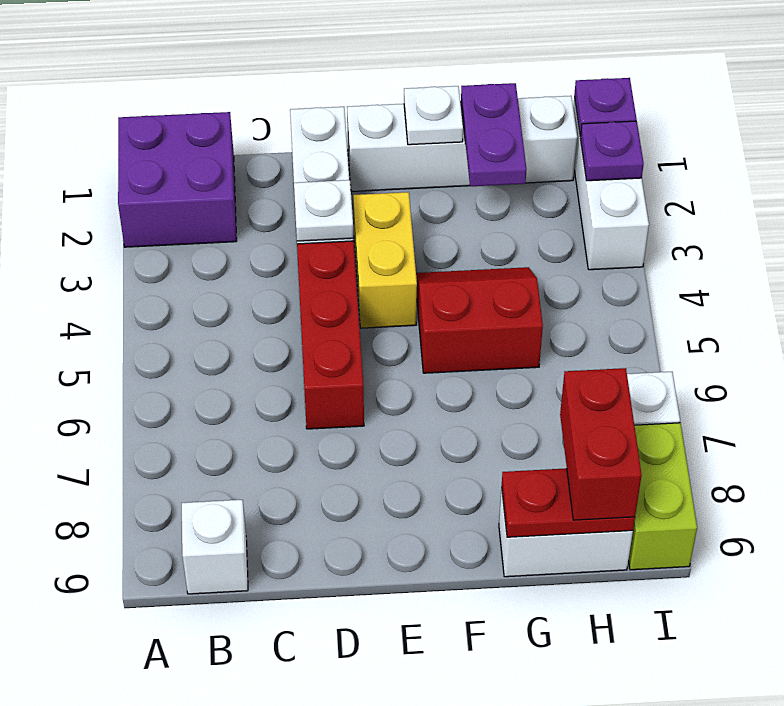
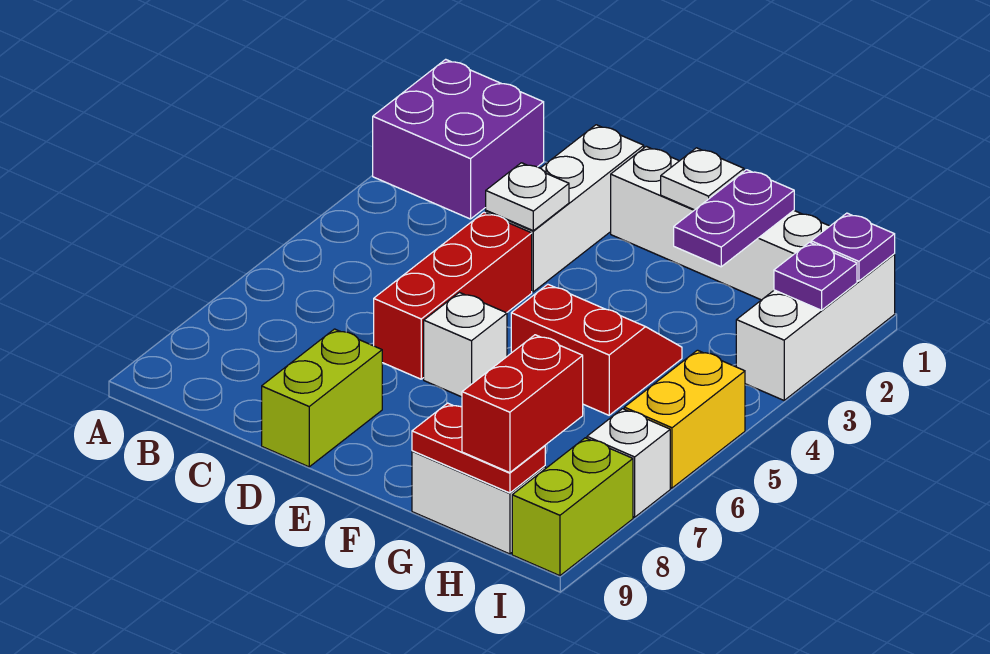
white brick B9 level 1 -> white brick E6 level 1
none -> lime brick D8:D9 level 1
yellow brick E3:E4 level 1 -> yellow brick I5:I6 level 1

